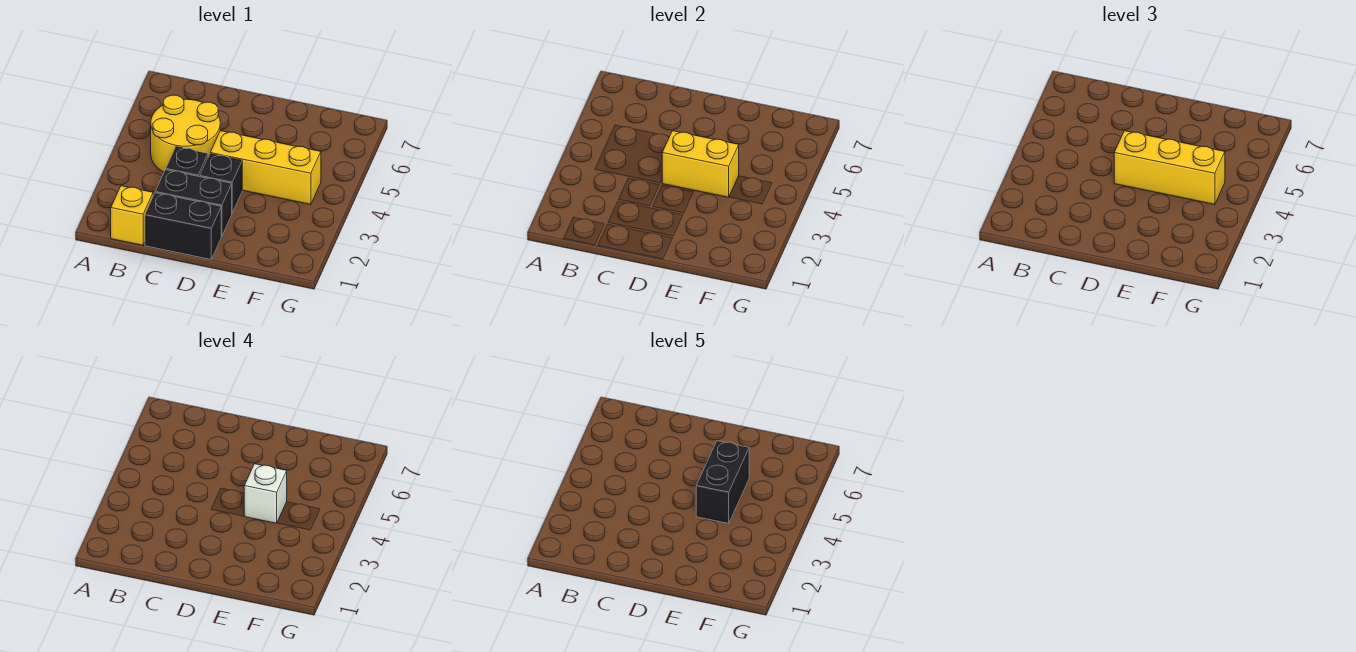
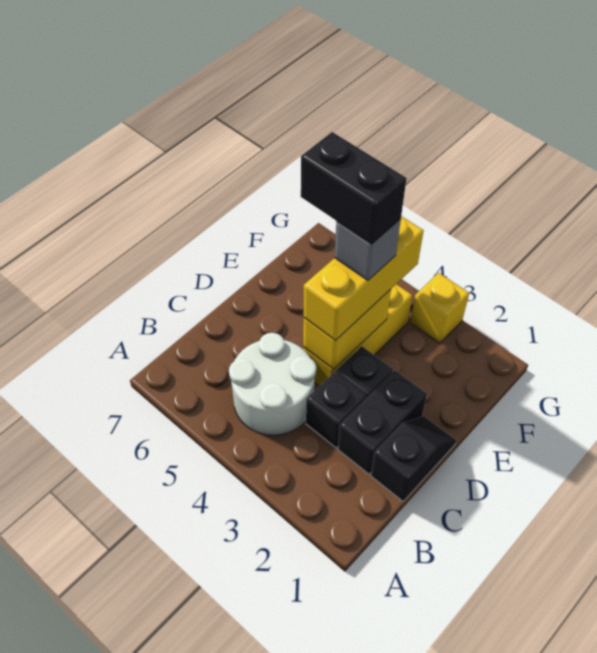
yellow brick B1 level 1 -> yellow brick G3 level 1
yellow round brick B4:C5 level 1 -> white round brick B4:C5 level 1
black brick C1:D1 level 1 -> black slope C1:D1 level 1 top C
white brick E4 level 4 -> grey brick E4 level 4

